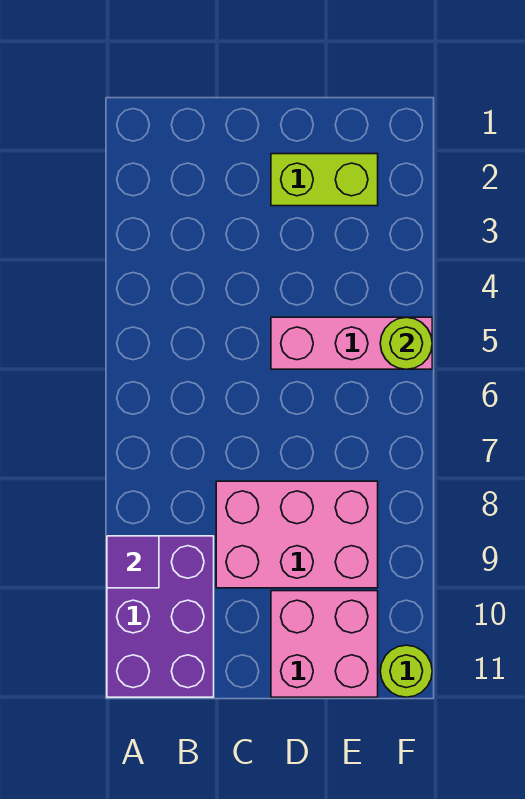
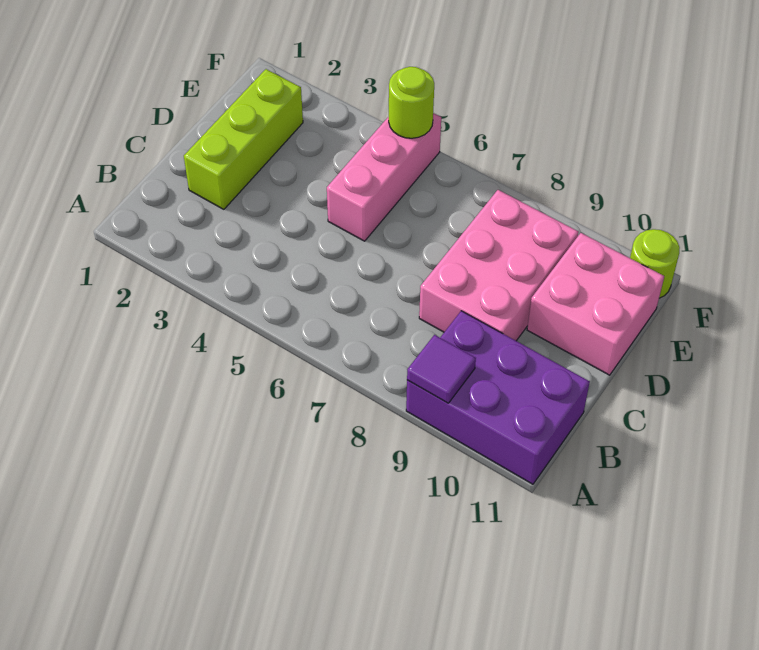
lime brick D2:E2 level 1 -> lime brick C2:E2 level 1

